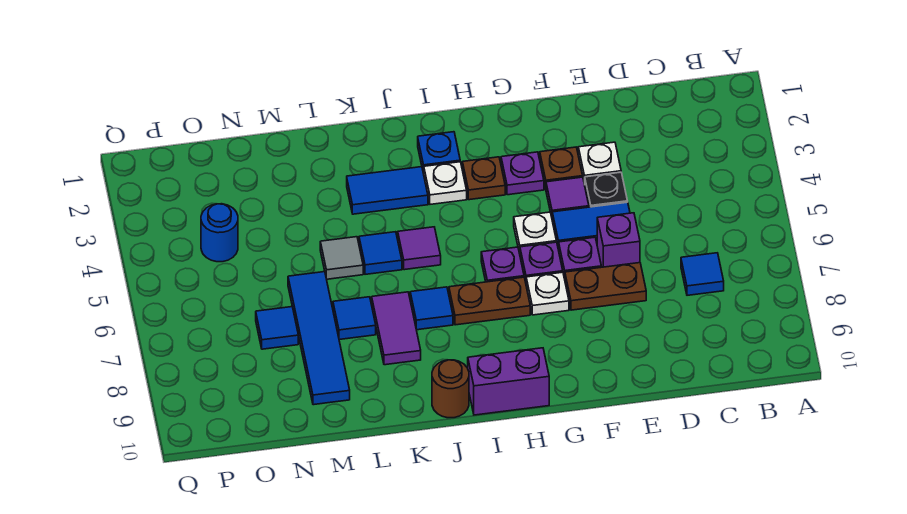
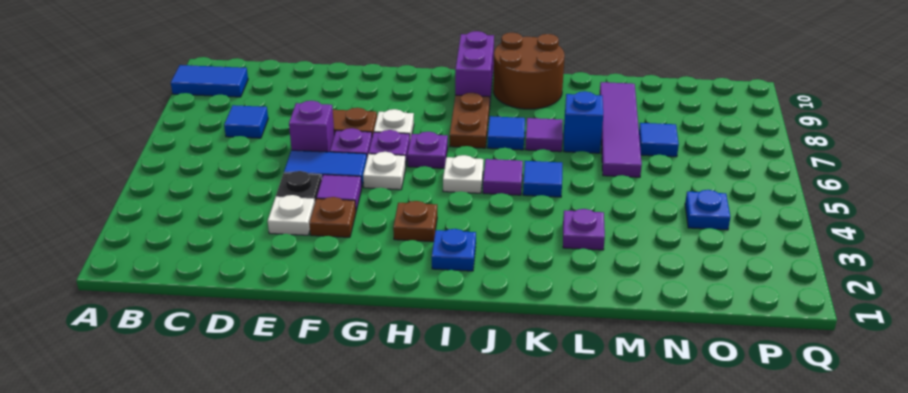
purple plate G3 level 1 -> purple plate L3 level 1
brown plate H7:I7 level 1 -> brown plate I7:I8 level 1
purple brick H10:I10 level 1 -> purple brick I9:I10 level 1
white plate I3 level 1 -> white plate I5 level 1
blue tile J3:K3 level 1 -> blue tile A9:B9 level 1
brown round brick J10 level 1 -> brown round brick J9:K10 level 1
purple tile K7:K8 level 1 -> purple tile K7 level 1
grey tile L5 level 1 -> none
blue tile L7 level 1 -> blue brick L7 level 1
blue tile M6:M9 level 1 -> purple tile M6:M9 level 1
blue round brick O4 level 1 -> blue plate O4 level 1

